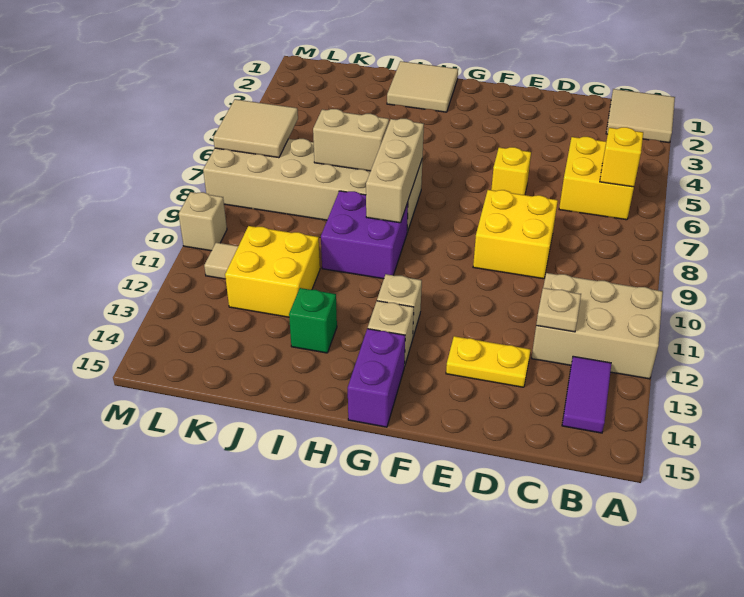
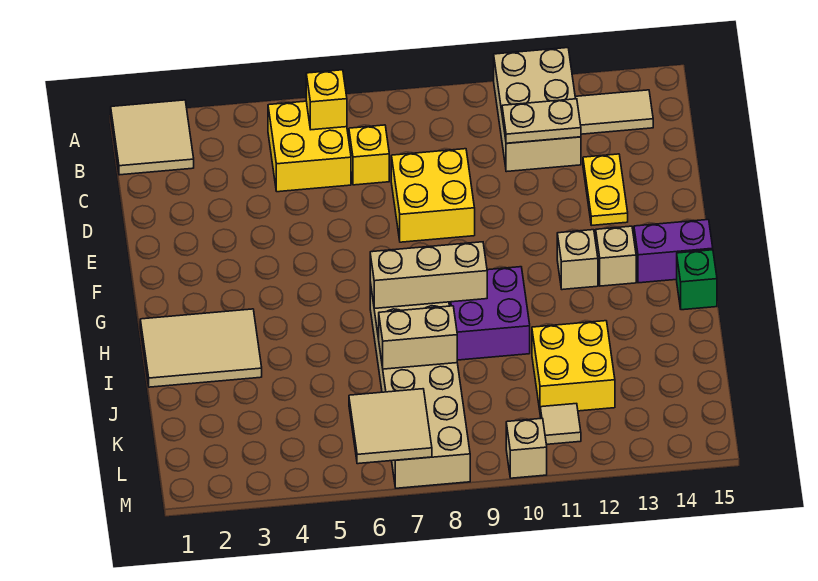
purple tile B13:B14 level 1 -> tan tile B13:B14 level 1
tan plate C12 level 2 -> tan plate C11:C12 level 2
yellow brick E6 level 1 -> yellow brick C7 level 1
tan tile H1:I2 level 1 -> tan tile H1:I3 level 1
tan brick I7:J7 level 2 -> tan brick J7:J8 level 2
green brick I13 level 1 -> green brick H15 level 1

